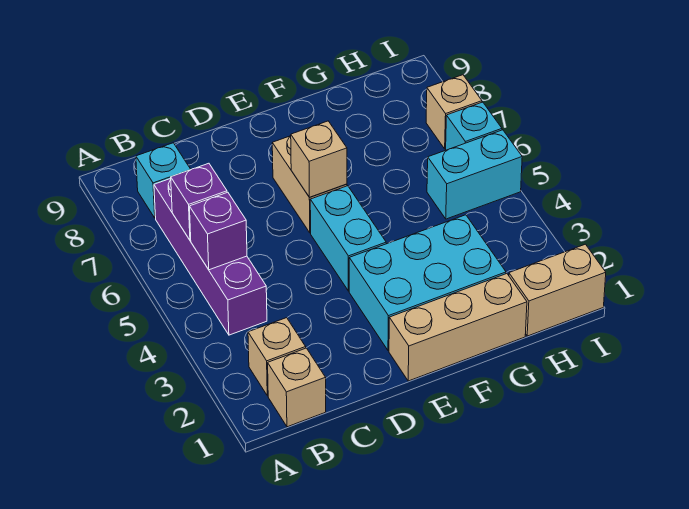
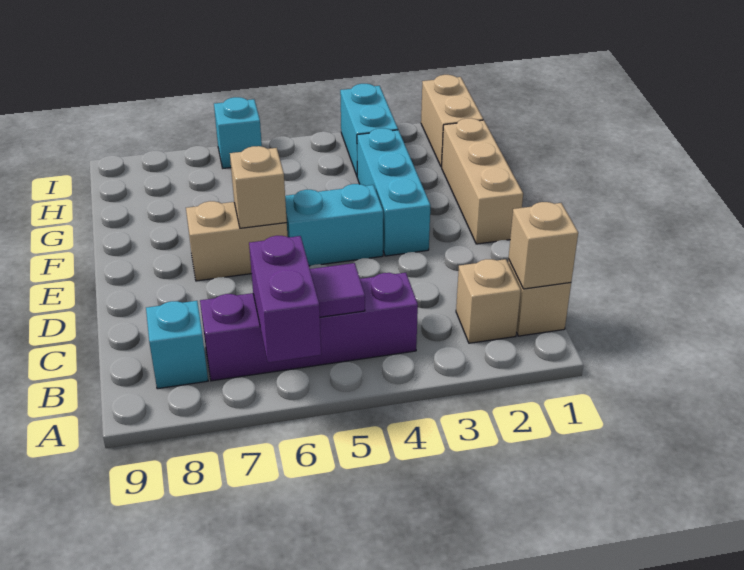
purple brick B5 level 2 -> purple tile B5 level 2
purple brick B6 level 2 -> purple brick A6:B6 level 2
cyan brick E2:G3 level 1 -> cyan brick E3:G3 level 1
cyan brick H5:I5 level 1 -> cyan brick H3:I3 level 1
tan brick I7 level 1 -> tan brick B1 level 2

